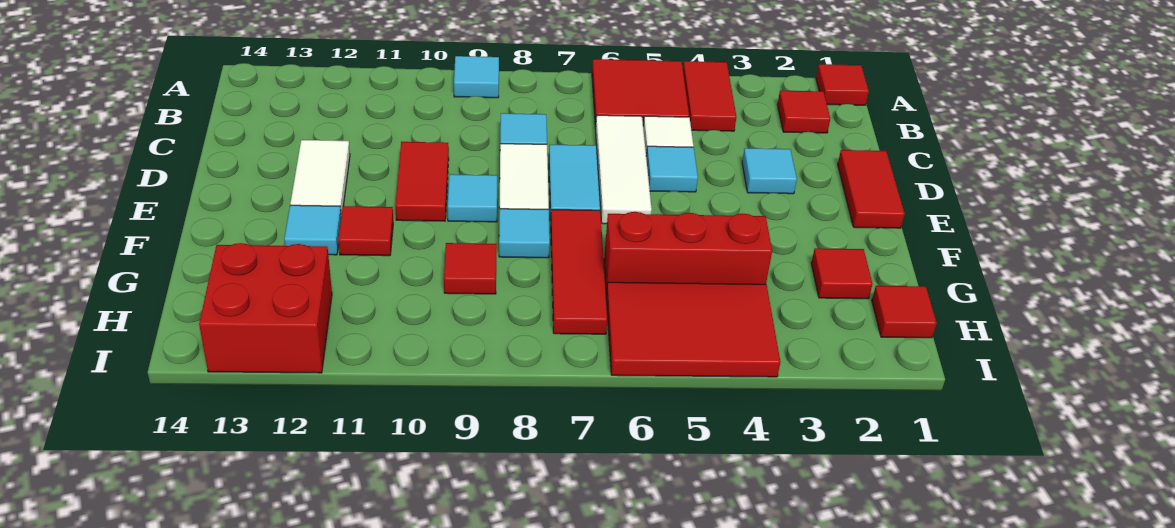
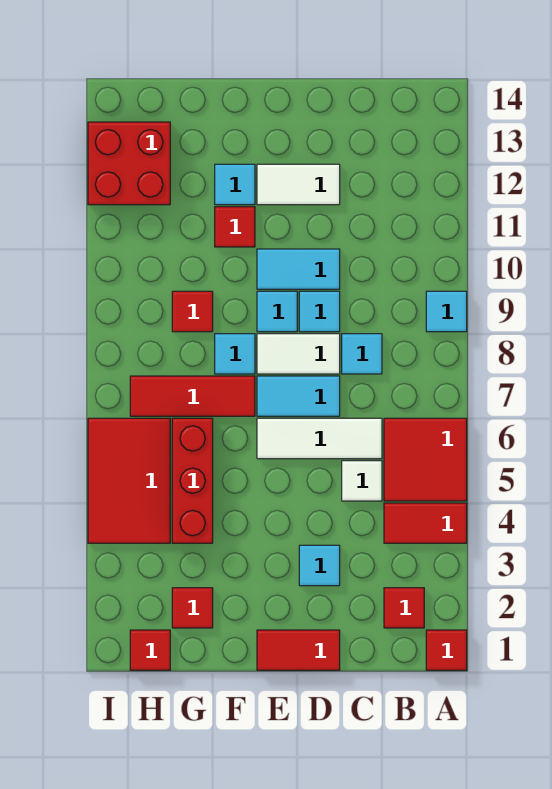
cyan tile D5 level 1 -> cyan tile D9 level 1
red tile D10:E10 level 1 -> cyan tile D10:E10 level 1

